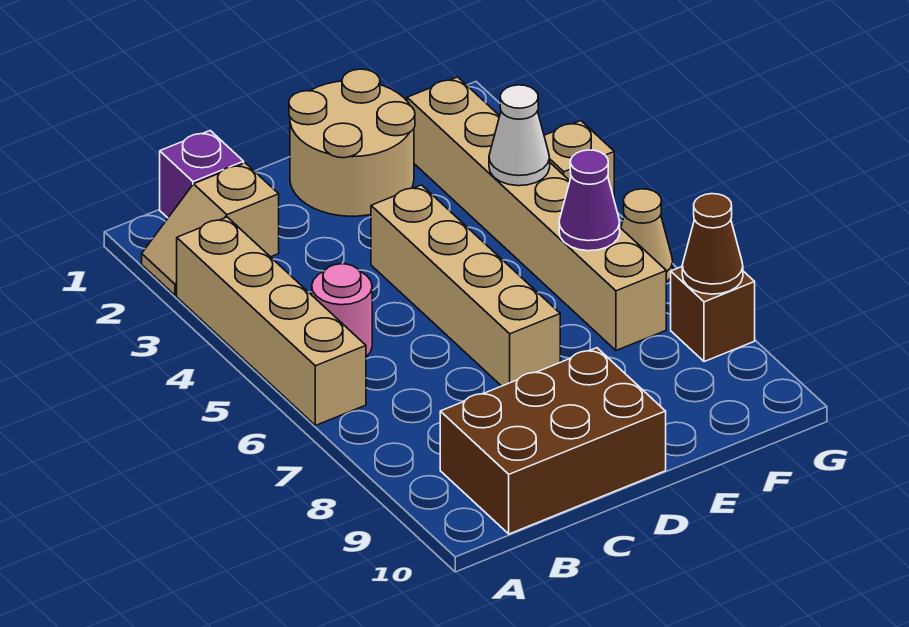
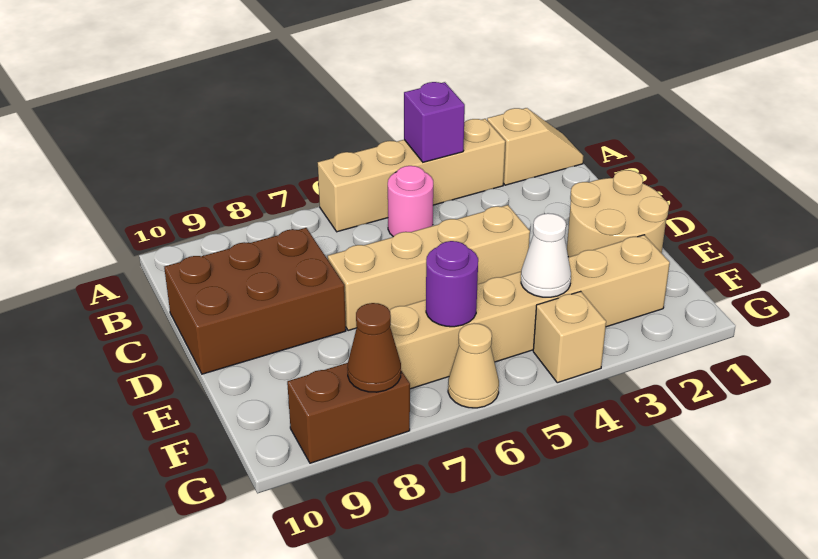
tan slope A2:B2 level 1 top B -> tan slope A1:A2 level 1 top 2
purple brick B1 level 1 -> purple brick A4 level 2
brown brick B9:D10 level 1 -> brown brick C8:D10 level 1
purple cone F6 level 2 -> purple round brick F6 level 2
brown brick G8 level 1 -> brown brick G8:G9 level 1

